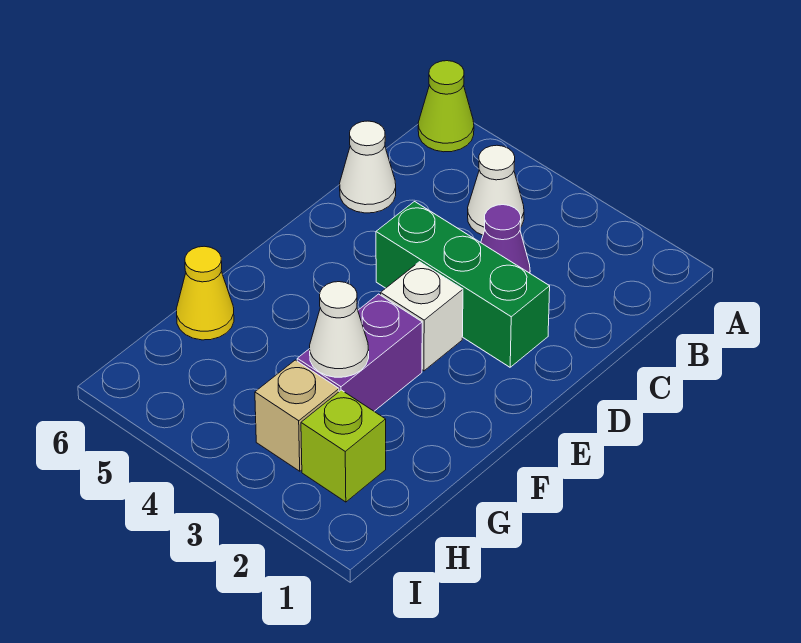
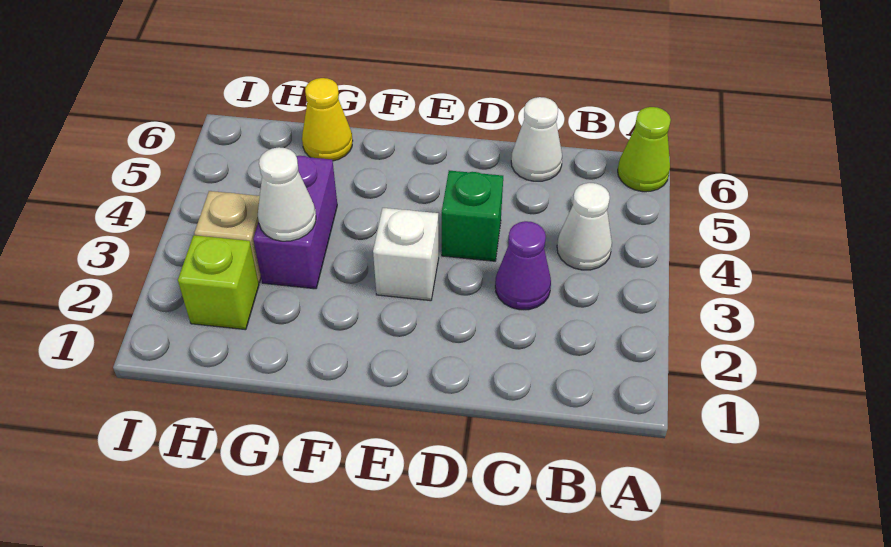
green brick D2:D4 level 1 -> green brick D4 level 1
purple brick F3:G3 level 1 -> purple brick G3:G4 level 1

